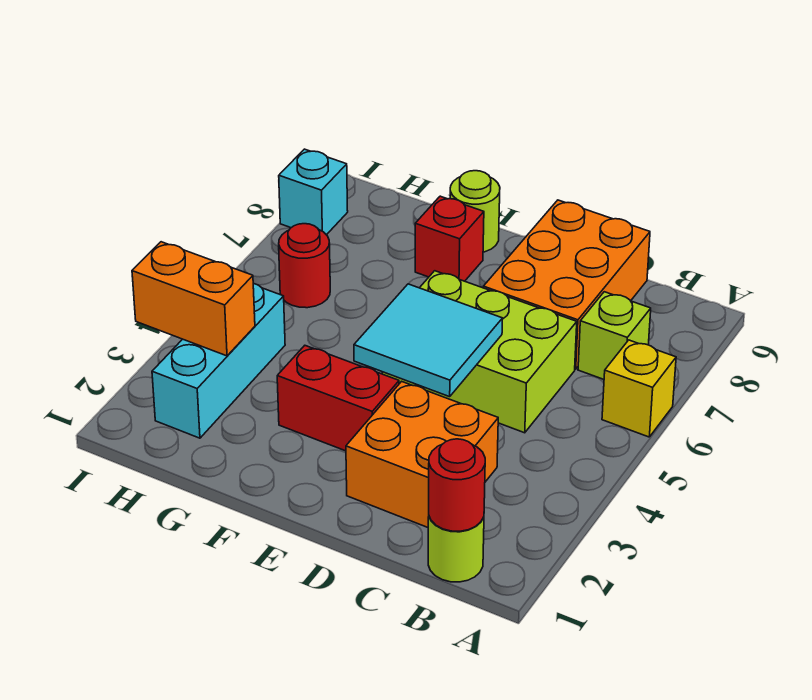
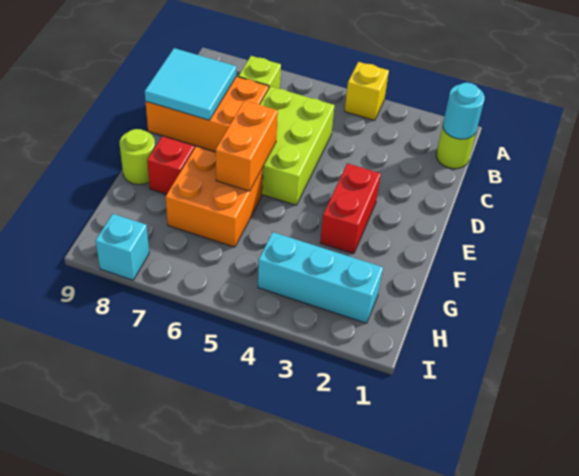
yellow brick A6 level 1 -> yellow brick A4 level 1
red round brick B1 level 2 -> cyan round brick B1 level 2
orange brick C2:D3 level 1 -> orange brick F6:G7 level 1
cyan tile D4:E5 level 2 -> cyan tile C8:D9 level 2
orange brick H3:I3 level 2 -> orange brick E6:F6 level 2
red round brick H6 level 1 -> none

